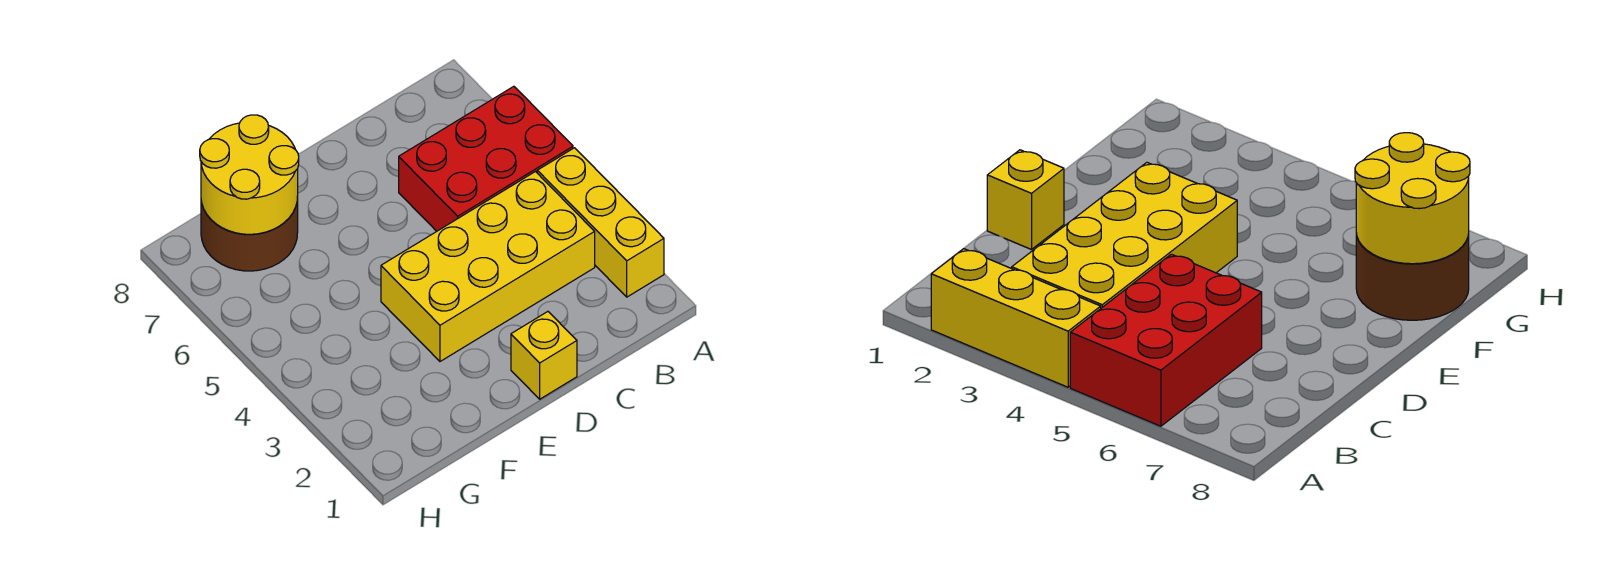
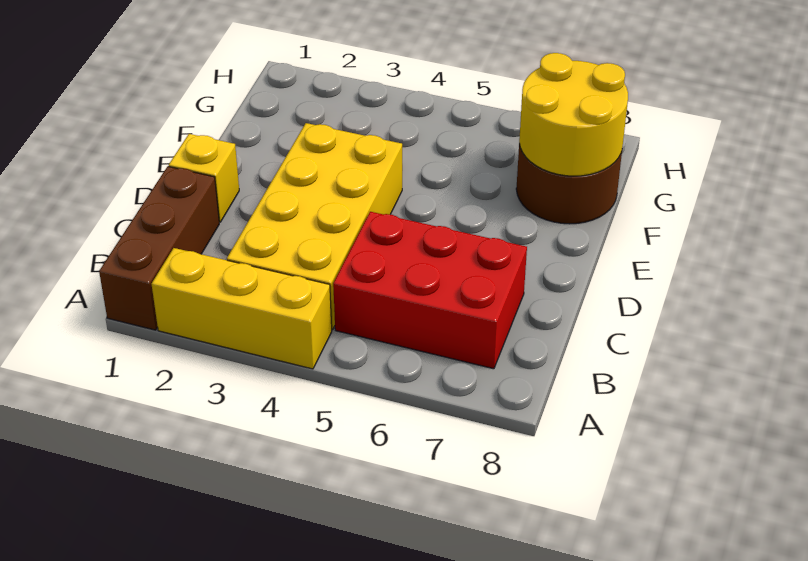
none -> brown brick A1:C1 level 1
red brick A5:C6 level 1 -> red brick B5:C7 level 1

